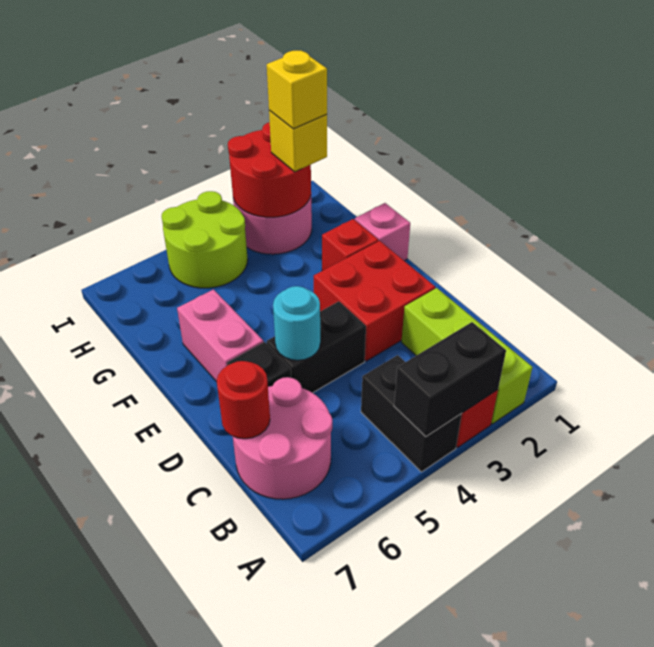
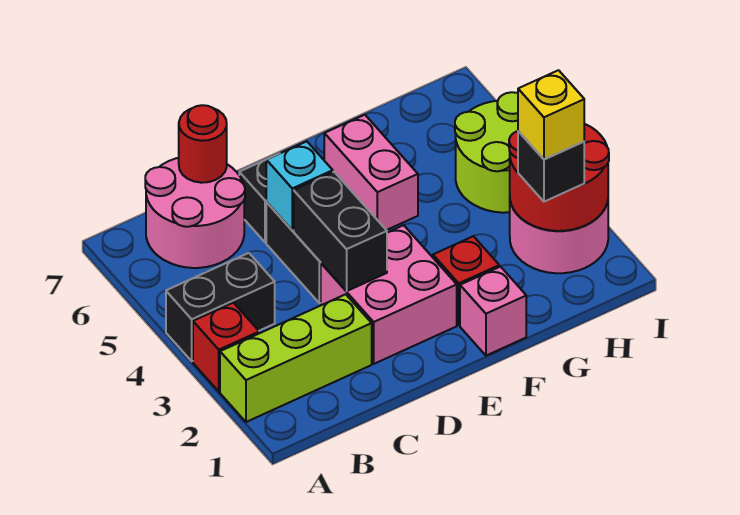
black brick A3:A4 level 2 -> black brick D3:D4 level 2
red brick D2:E3 level 1 -> pink brick D2:E3 level 1
cyan round brick D5 level 2 -> cyan brick D5 level 2
pink brick E6:F6 level 1 -> pink brick F5:F6 level 1
yellow brick H2 level 3 -> black brick H2 level 3

